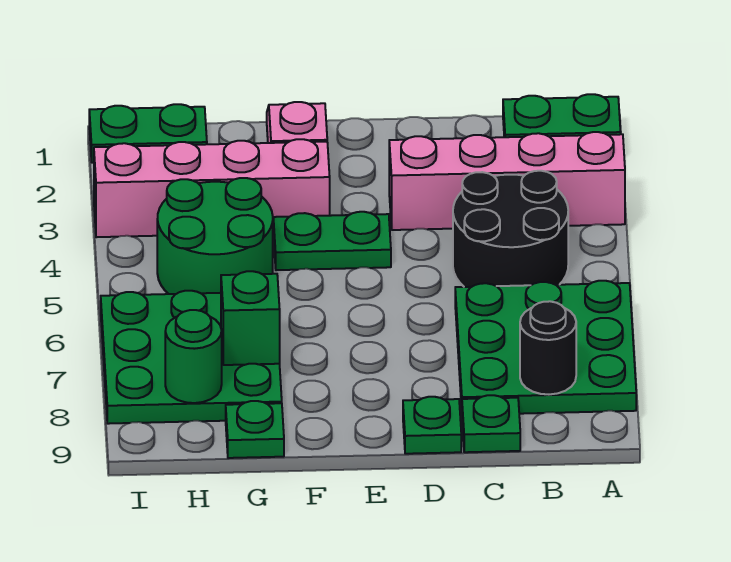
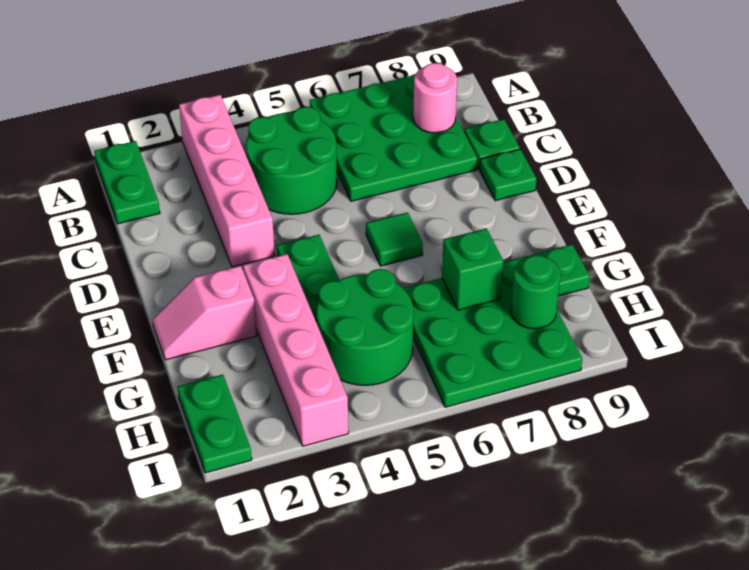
black round brick B4:C5 level 1 -> green round brick B4:C5 level 1
black round brick B8 level 2 -> pink round brick B8 level 2
none -> green tile E6 level 1

